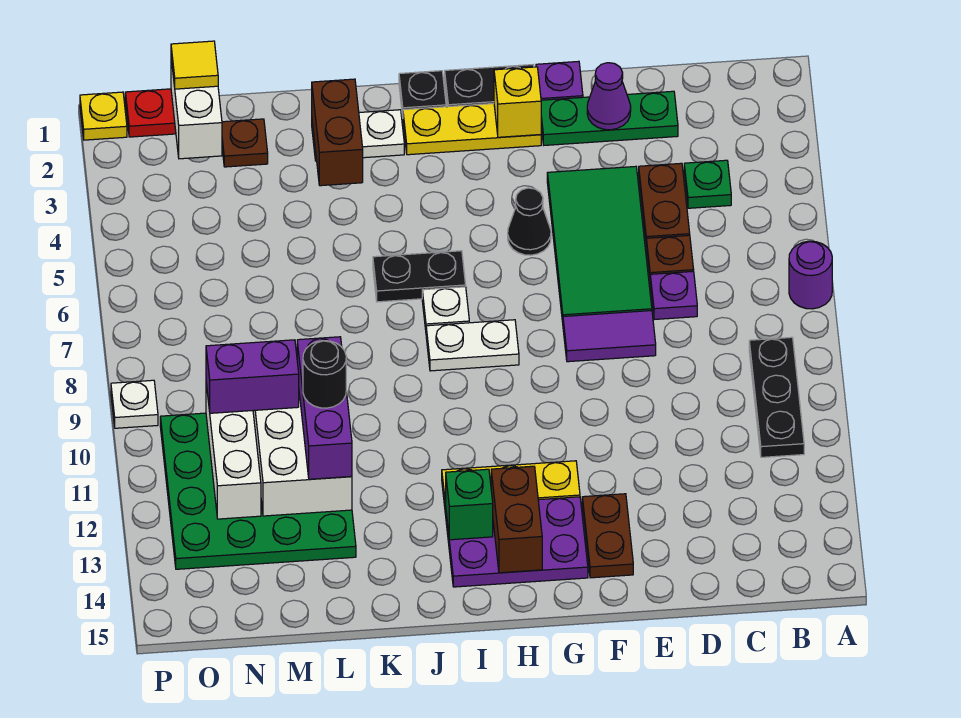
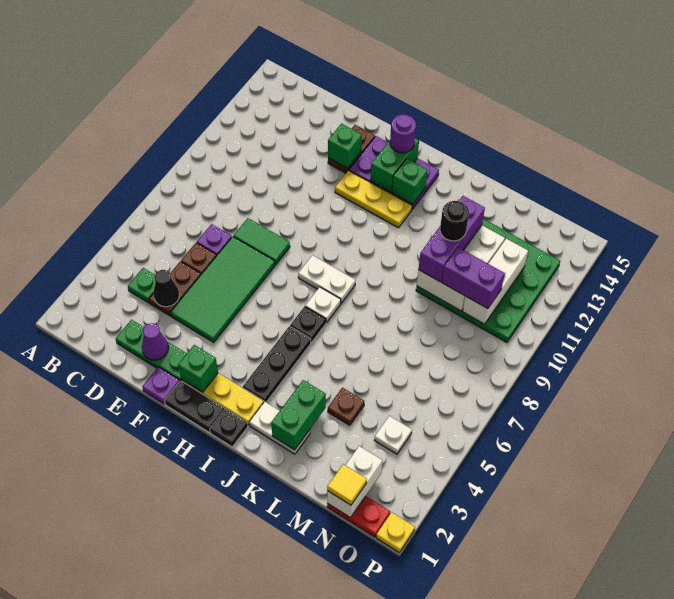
purple round brick A7 level 1 -> purple round brick H14 level 3
black plate B9:B11 level 1 -> black plate I3:I5 level 1
purple tile E8:F8 level 1 -> green tile E8:F8 level 1
none -> green brick F13 level 2
yellow brick G2 level 2 -> green brick G2 level 2
black cone G5 level 1 -> black cone D4 level 2
brown brick H13:H14 level 2 -> green brick H13:H14 level 2
black plate I6:J6 level 1 -> black plate I6 level 1
brown brick K2:K3 level 2 -> green brick K2:K3 level 2
brown plate M2 level 1 -> brown plate L4 level 1
white plate P9 level 1 -> white plate N4 level 1

